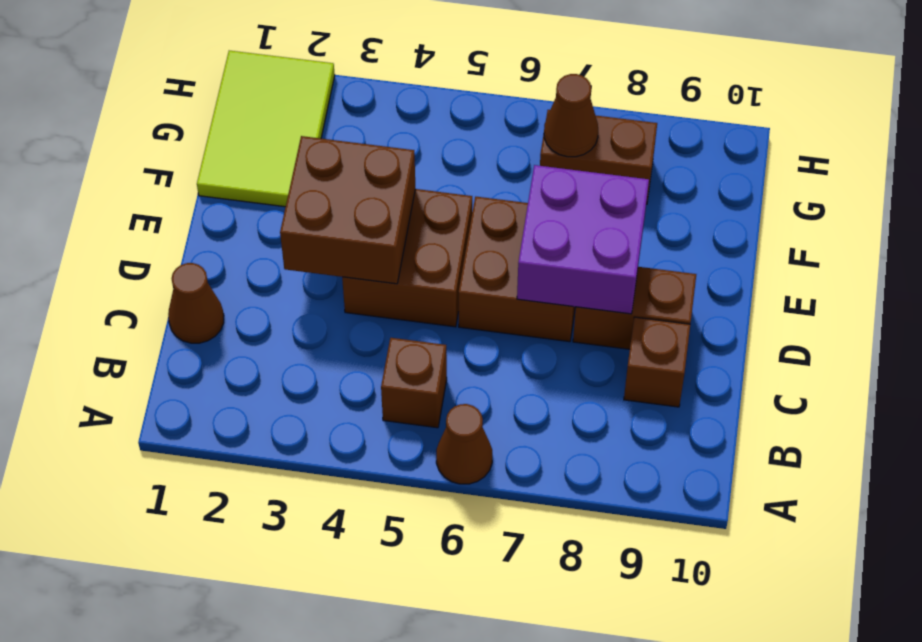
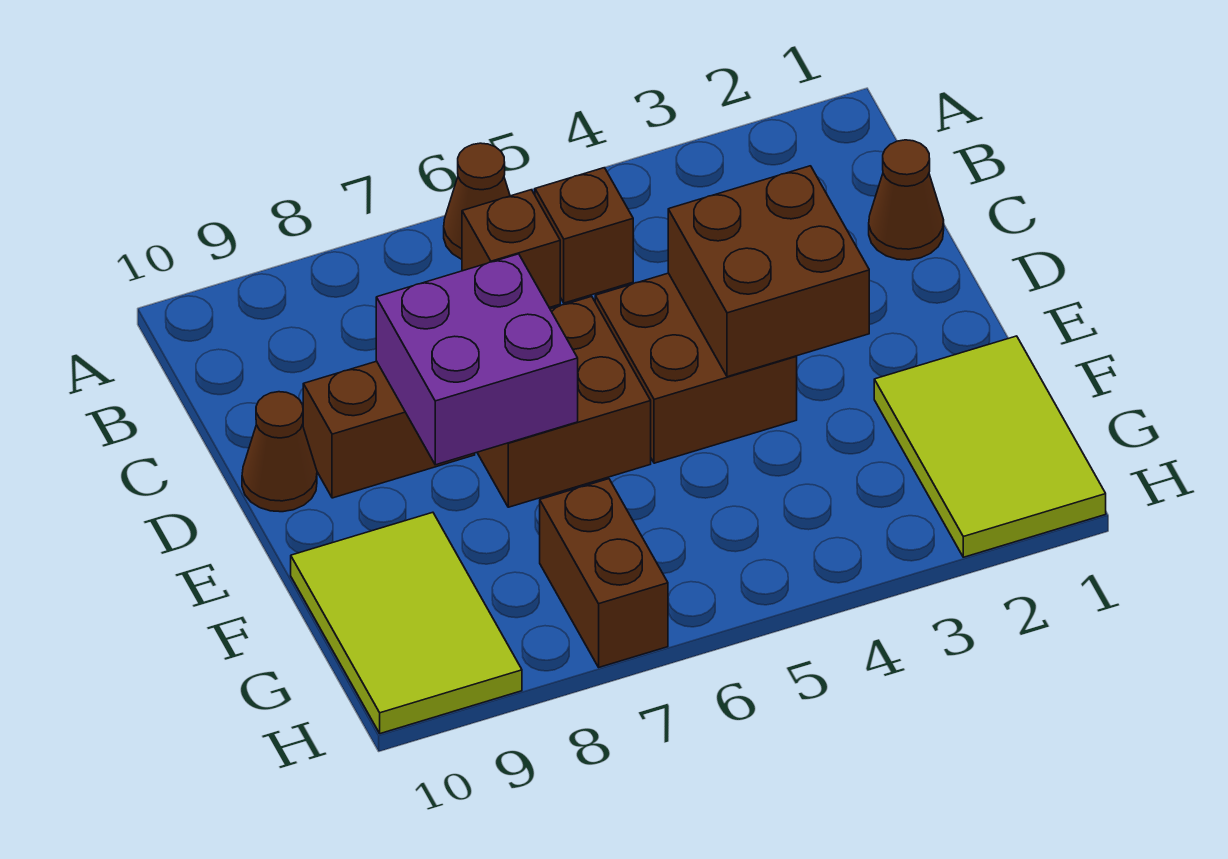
brown brick C9 level 1 -> brown brick B6 level 1
none -> lime tile F9:H10 level 1
brown brick G7:G8 level 1 -> brown brick G7:H7 level 1
brown cone G7 level 2 -> brown cone D10 level 1

